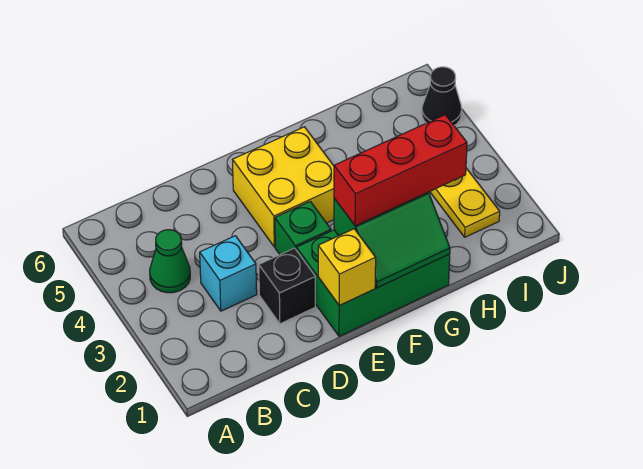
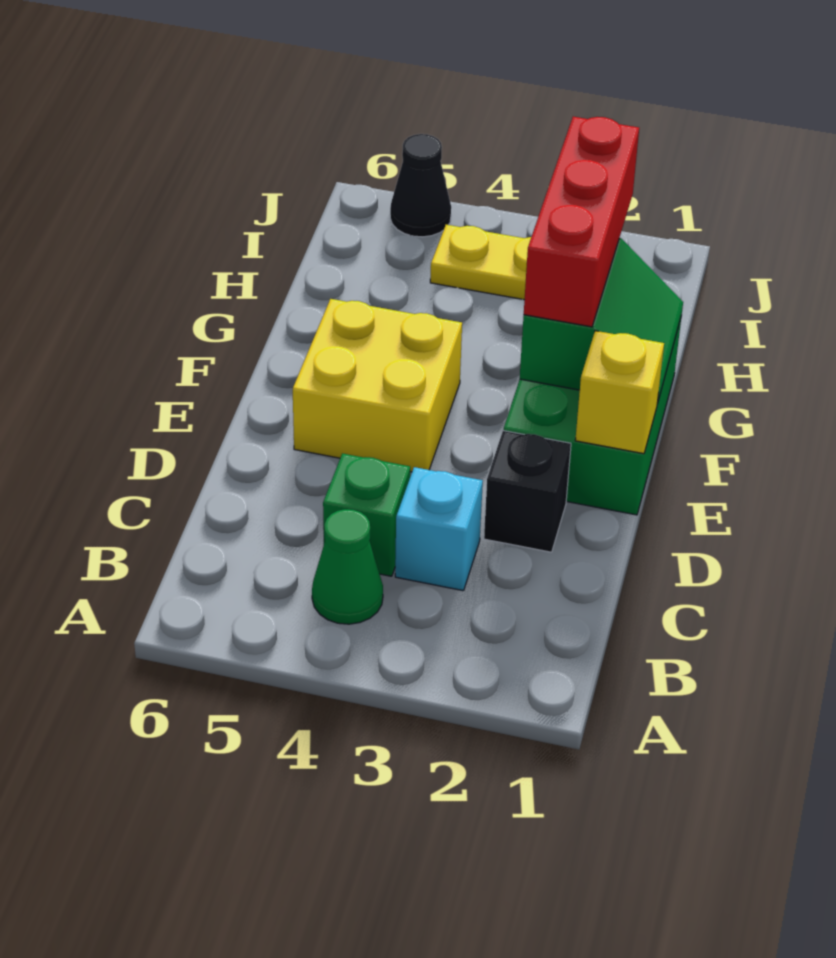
green brick E3 level 1 -> green brick C4 level 1

